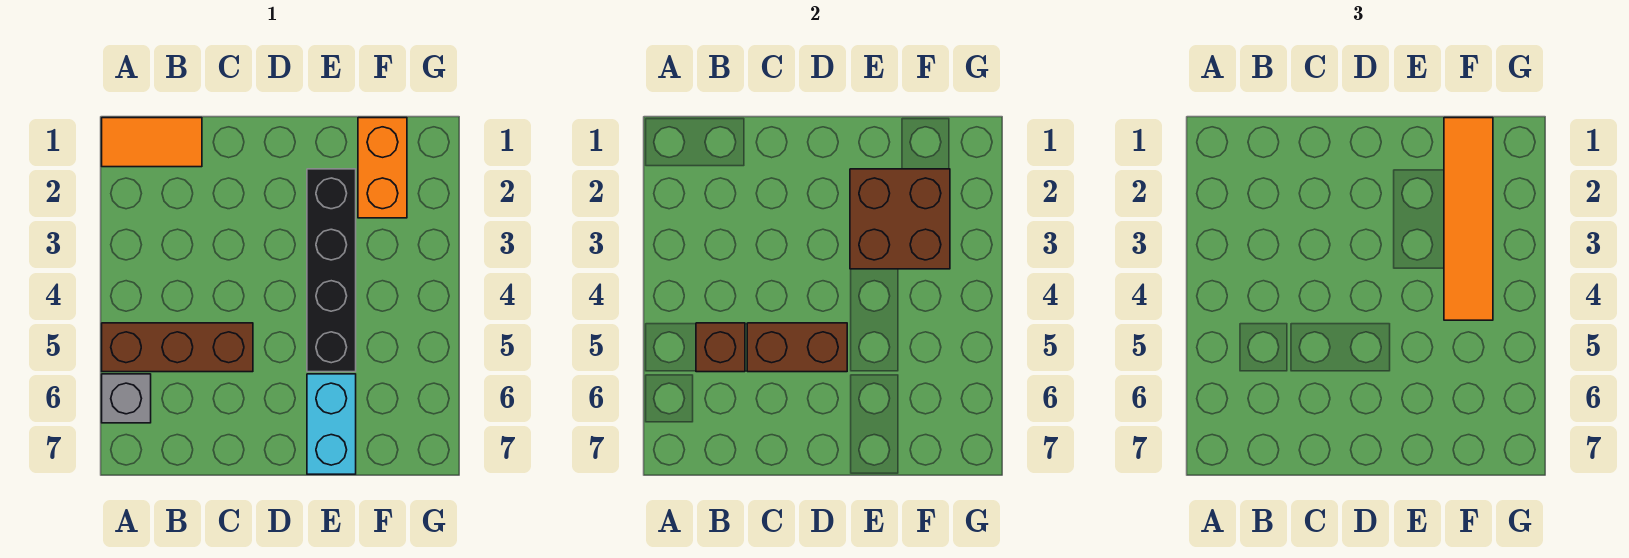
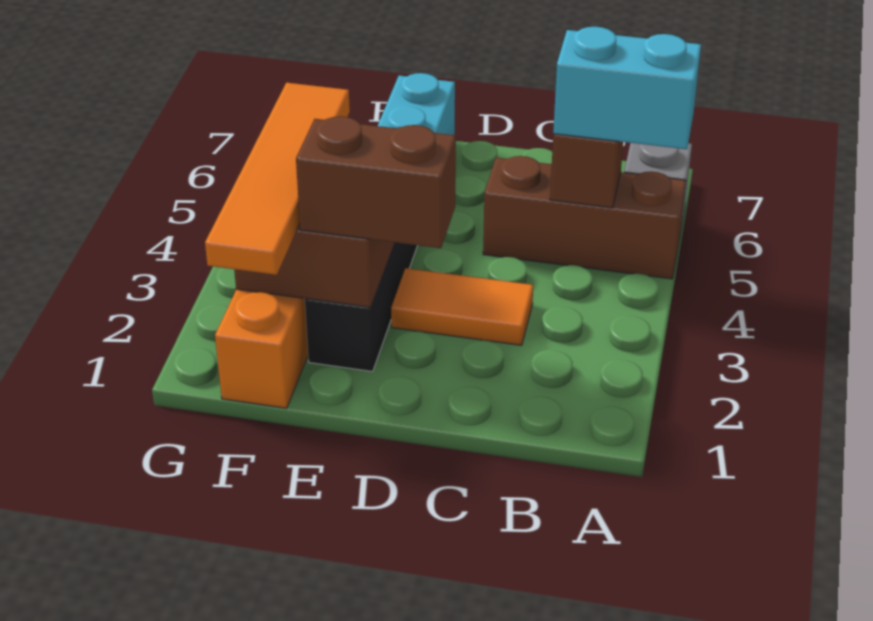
orange tile A1:B1 level 1 -> orange tile C3:D3 level 1
none -> cyan brick A5:B5 level 3
brown brick C5:D5 level 2 -> brown brick D2:E2 level 3

